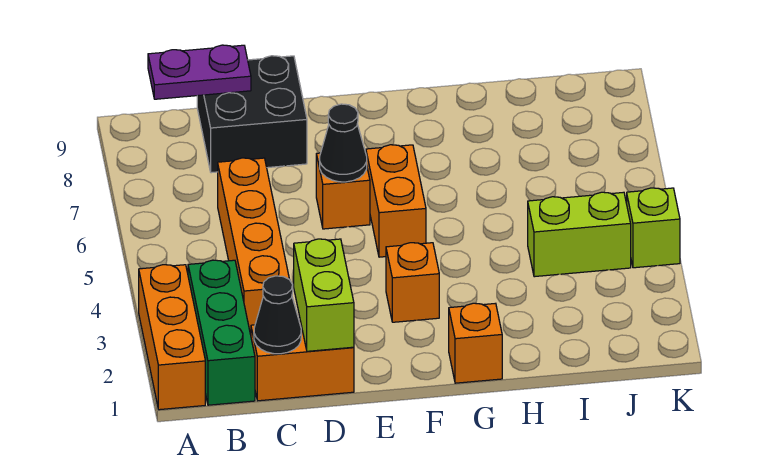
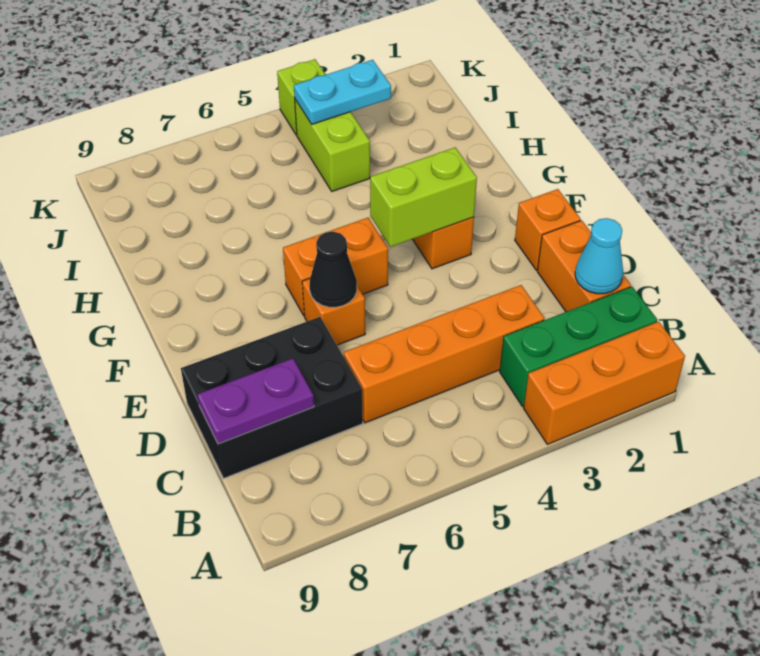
purple plate B9:C9 level 2 -> purple plate C8:C9 level 2
black cone C1 level 2 -> cyan cone C1 level 2
black brick C8:D9 level 1 -> black brick C7:D9 level 1
lime brick D1:D2 level 2 -> lime brick F3:F4 level 2
orange brick G1 level 1 -> orange brick E1 level 1
none -> cyan plate J3:J4 level 2

